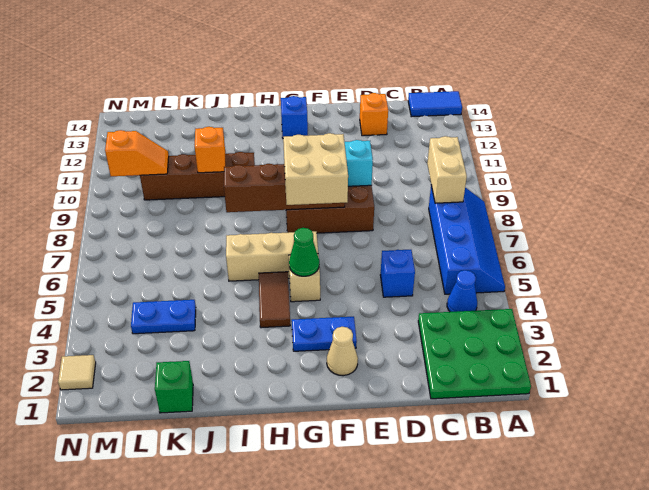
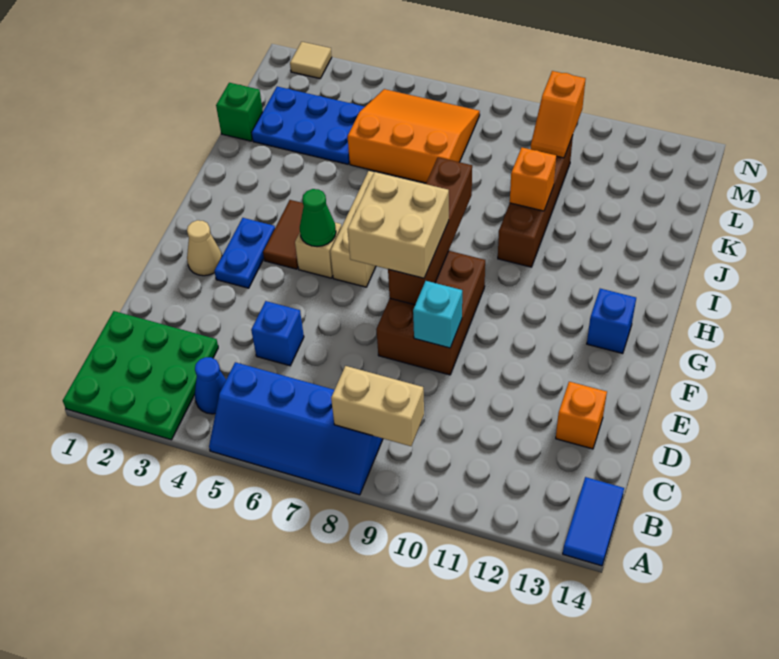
brown tile H4:H5 level 1 -> brown tile G4:H4 level 1
blue plate K4:L4 level 1 -> blue plate K2:L4 level 1
none -> orange slope K5:M7 level 1 top K

